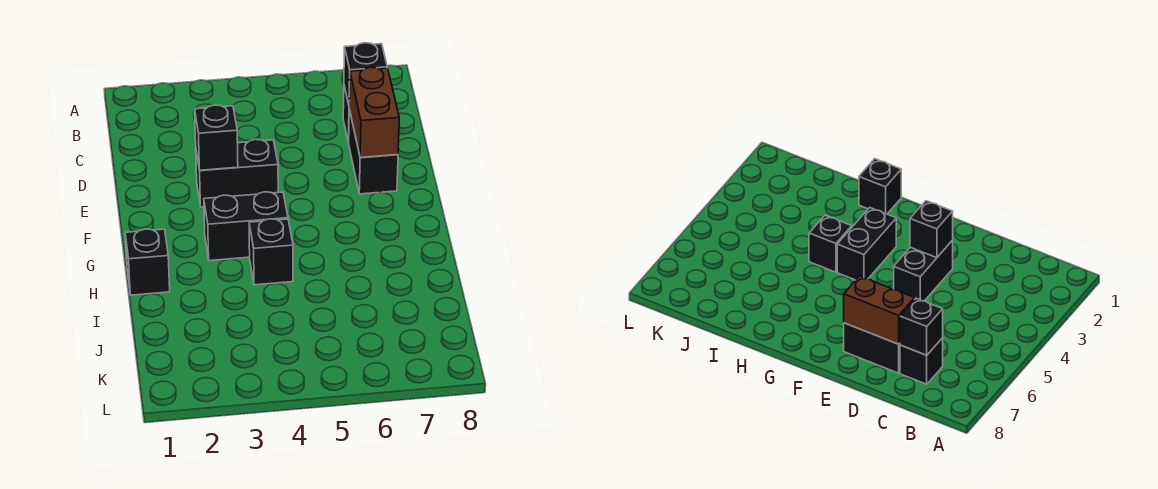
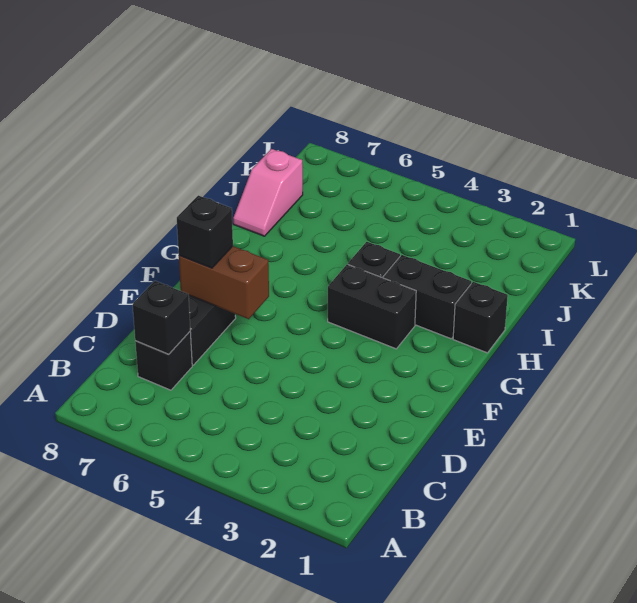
brown brick D7:E7 level 2 -> brown brick E6:E7 level 2
black brick E3:E4 level 1 -> black brick H2:H3 level 1
black brick E3 level 2 -> black brick E7 level 3
none -> pink slope I8:J8 level 1 top J

